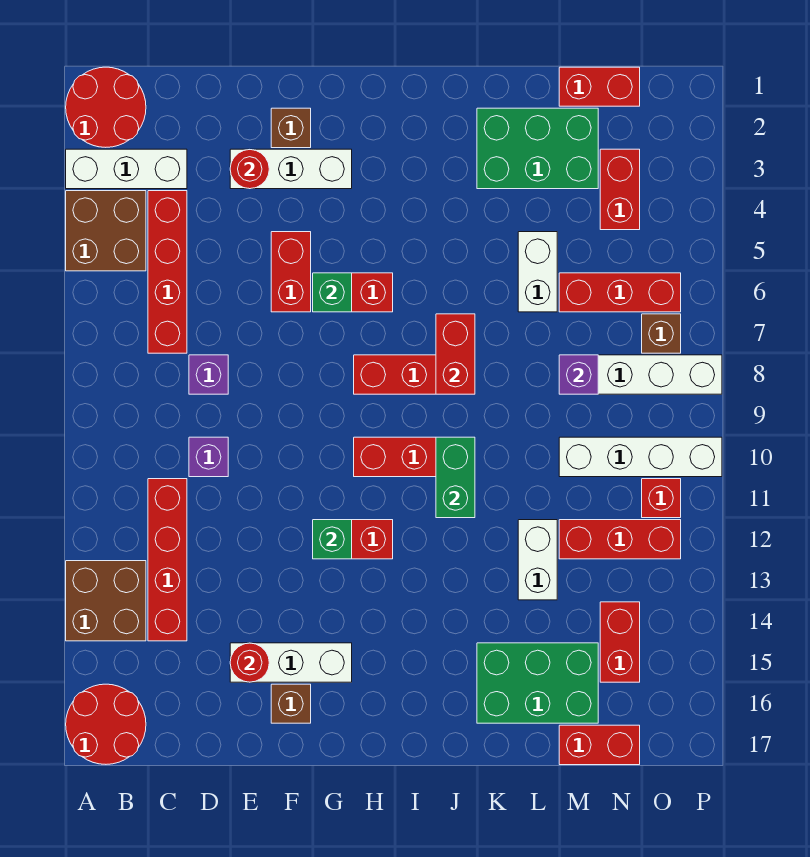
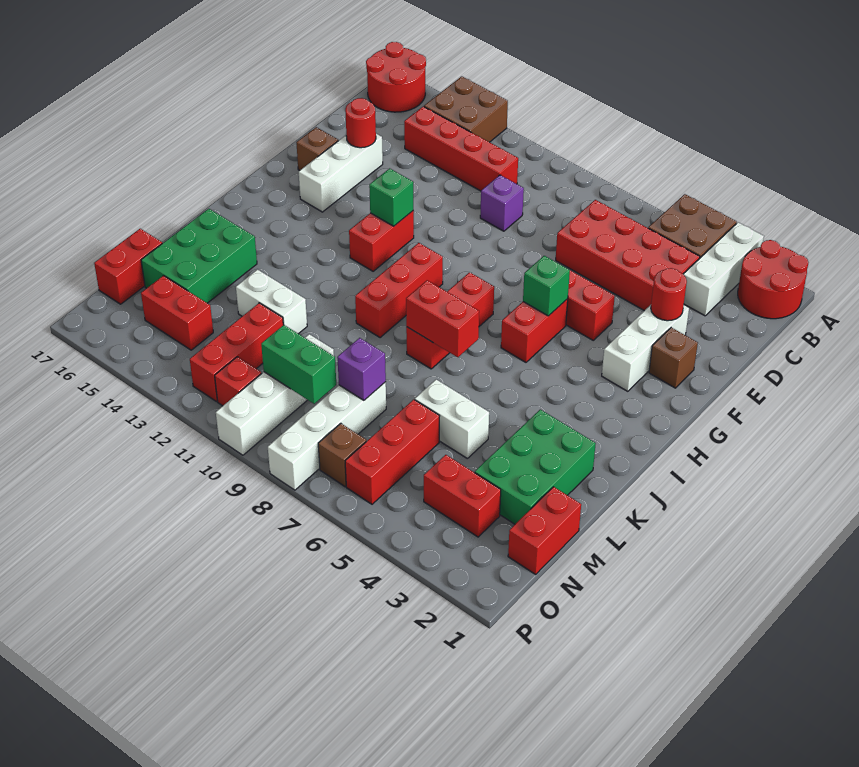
red brick C4:C7 level 1 -> red brick C4:D7 level 1
purple brick D8 level 1 -> none
green brick J10:J11 level 2 -> green brick N9:N10 level 2

